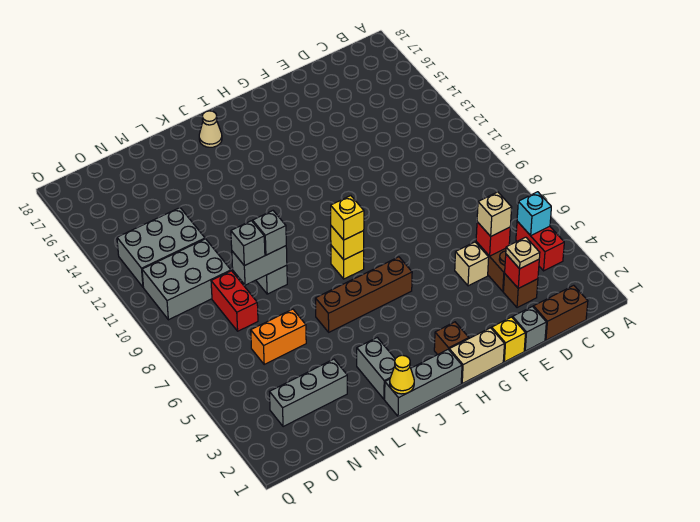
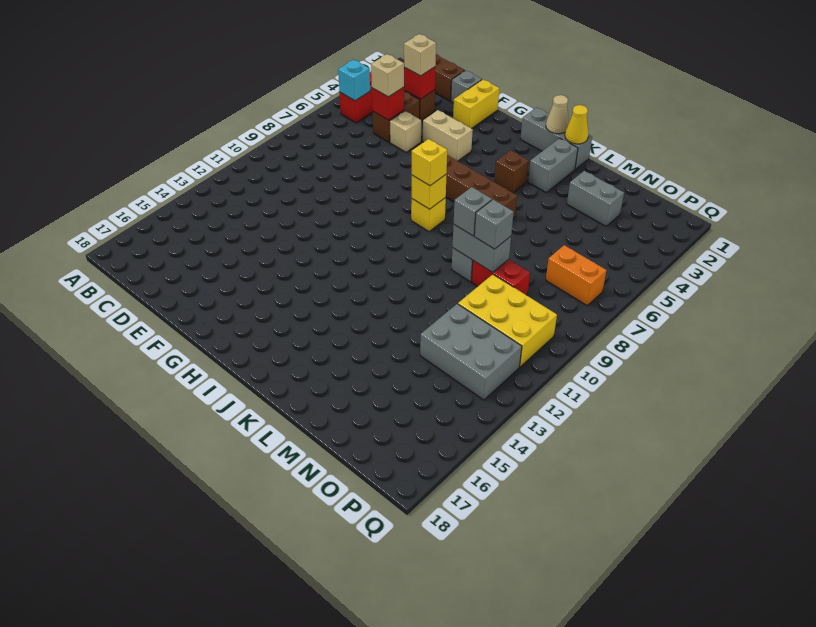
tan plate D3 level 3 -> tan brick D3 level 3
yellow brick F1 level 1 -> yellow brick F1:F2 level 1
tan brick G1:H1 level 1 -> tan brick F4:G4 level 1
brown brick H2 level 1 -> brown brick J4 level 1
tan cone J17 level 1 -> tan cone J1 level 2
grey brick M3:O3 level 1 -> grey brick M3:N3 level 1
orange brick M6:N6 level 1 -> orange brick O7:P7 level 1
red brick N8:N9 level 1 -> red brick M9:N9 level 1
grey brick N10:P11 level 1 -> yellow brick N10:P11 level 1

